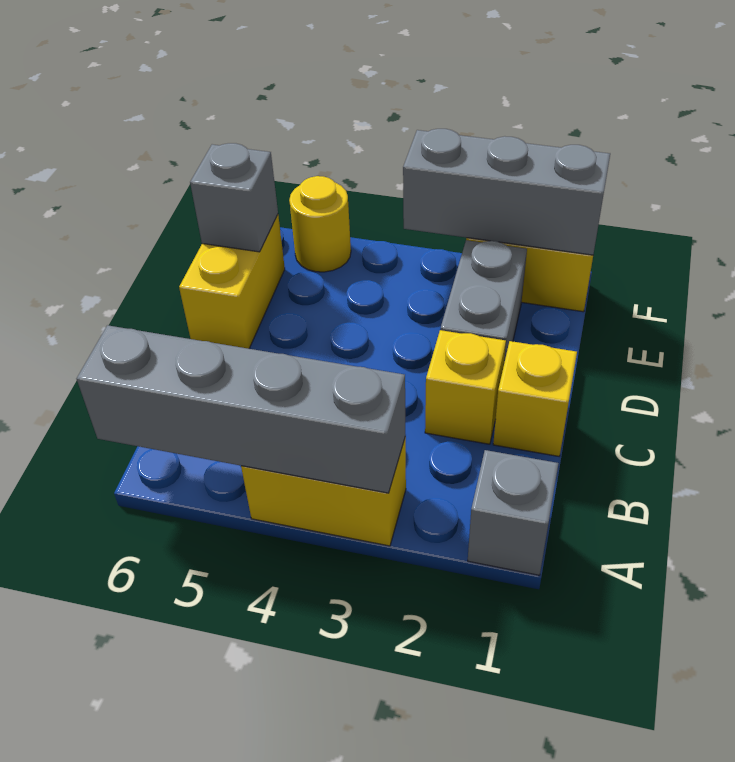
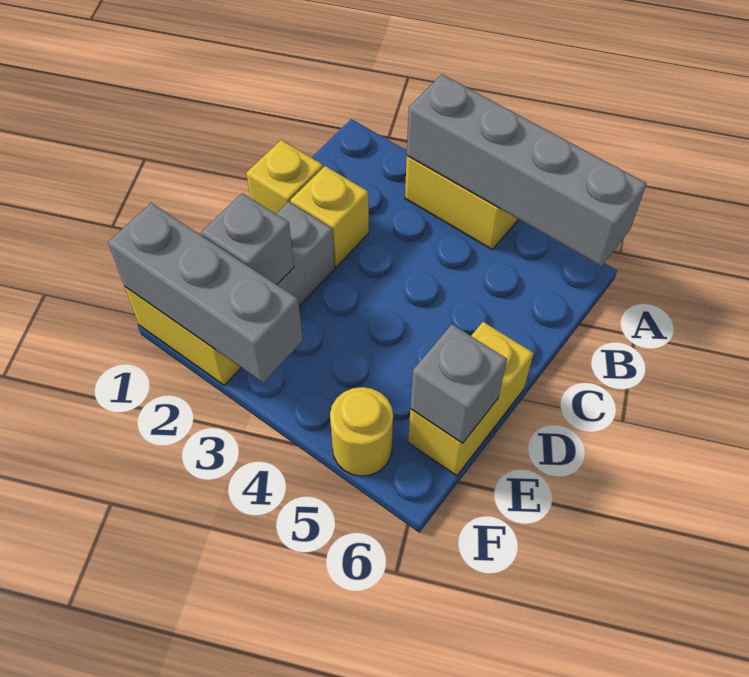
grey brick A1 level 1 -> grey brick E2 level 2

